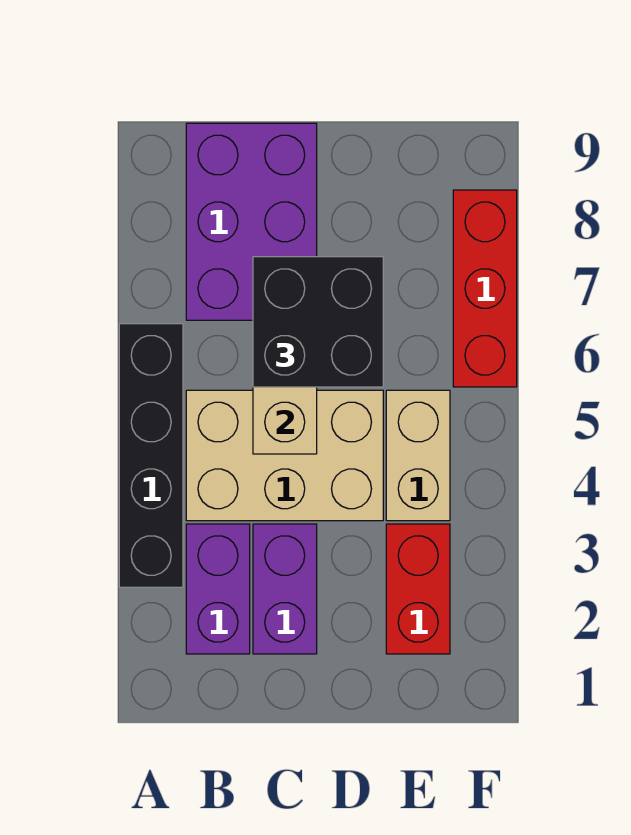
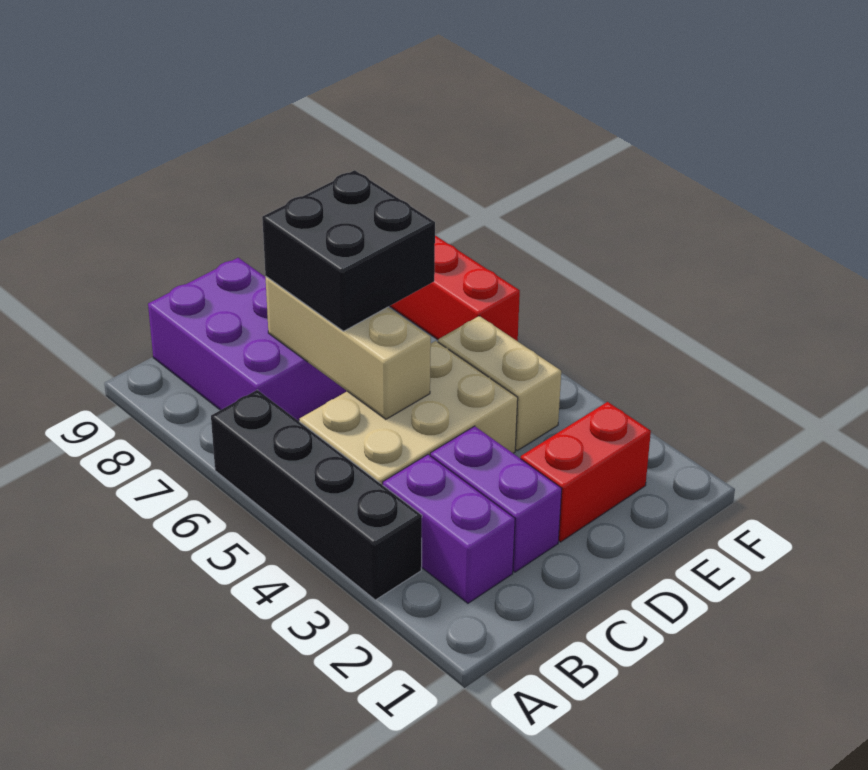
red brick E2:E3 level 1 -> red brick D2:E2 level 1

